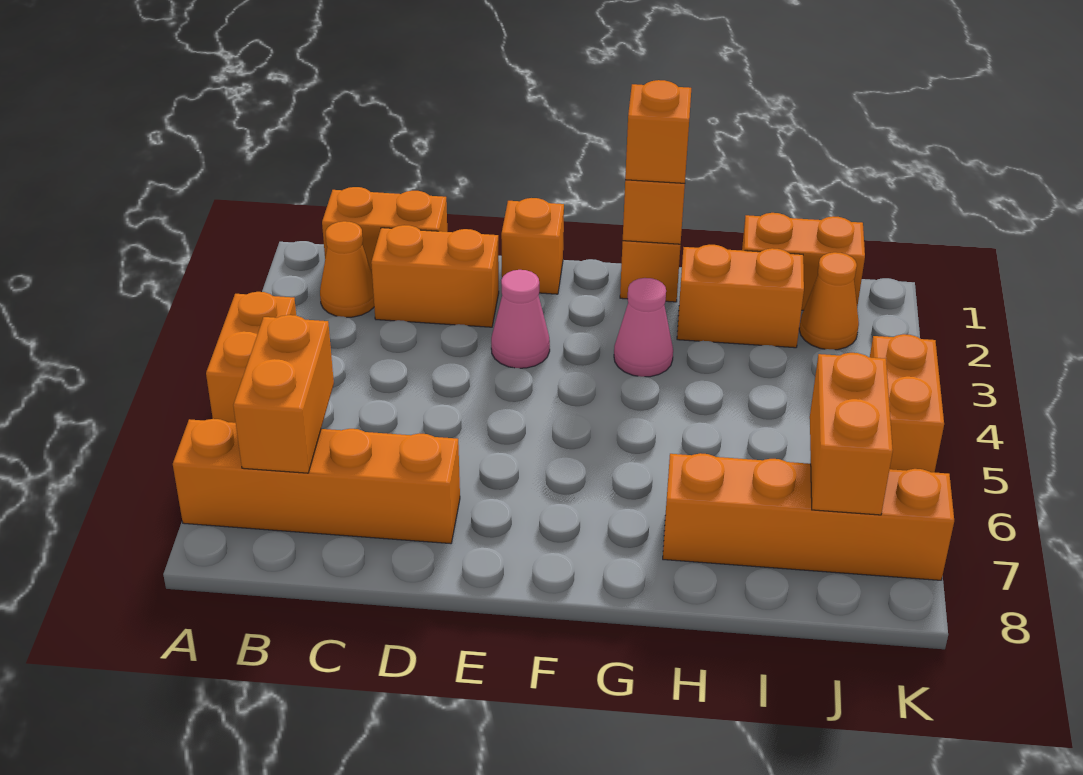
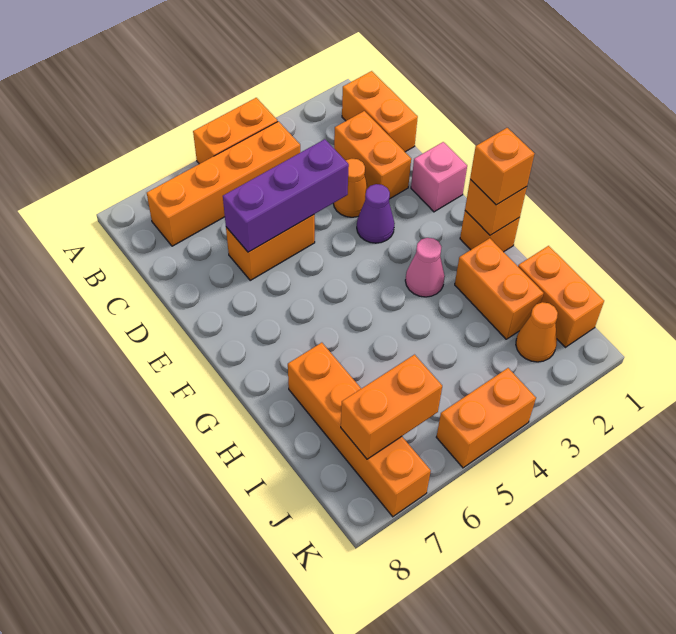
orange brick A7:D7 level 1 -> orange brick B4:B7 level 1
orange cone B2 level 1 -> orange cone D3 level 1
orange brick B6:B7 level 2 -> orange brick D5:D6 level 1
none -> purple brick D4:D6 level 2
orange brick E1 level 1 -> pink brick E1 level 1
pink cone E3 level 1 -> purple cone E3 level 1

